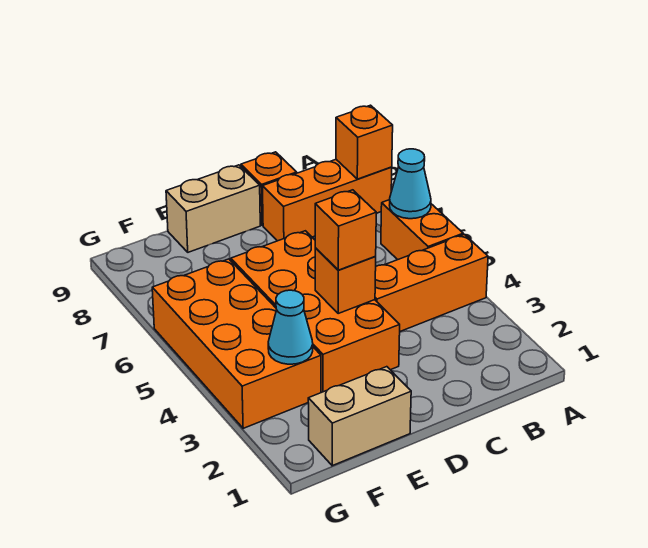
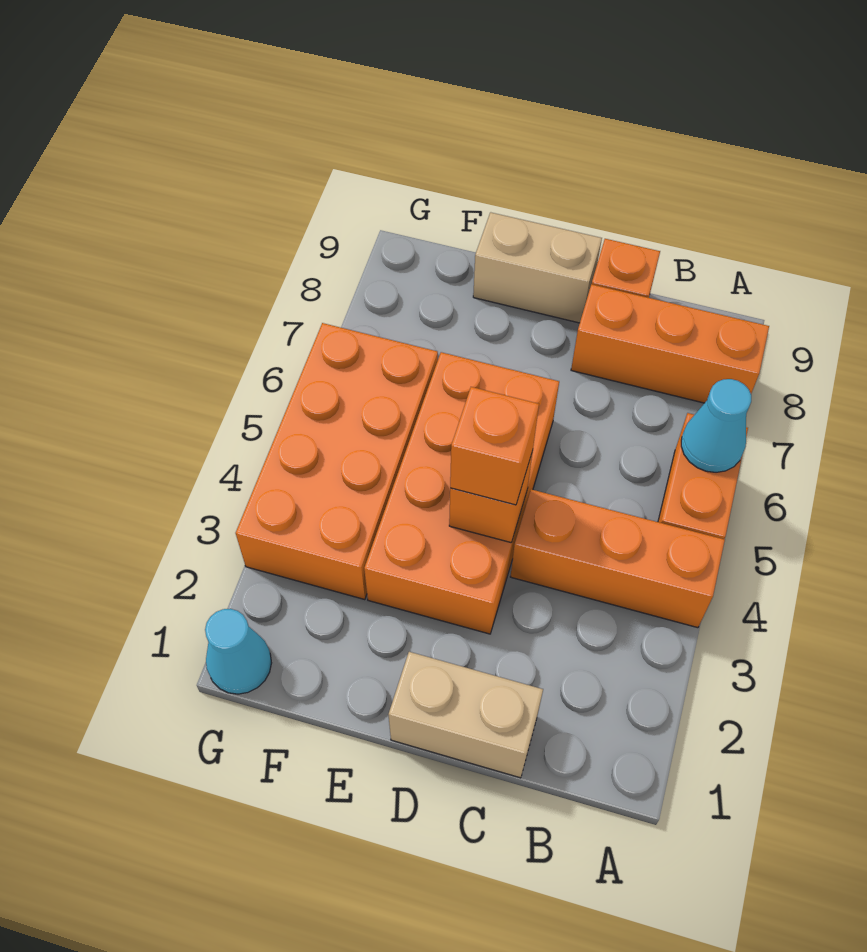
orange brick A8 level 2 -> none
tan brick E1:F1 level 1 -> tan brick C1:D1 level 1
cyan cone F3 level 2 -> cyan cone G1 level 1

